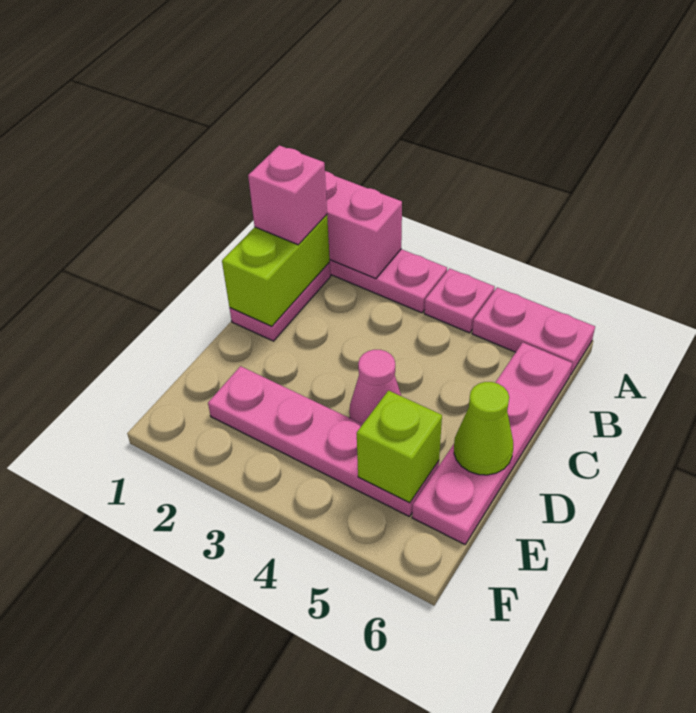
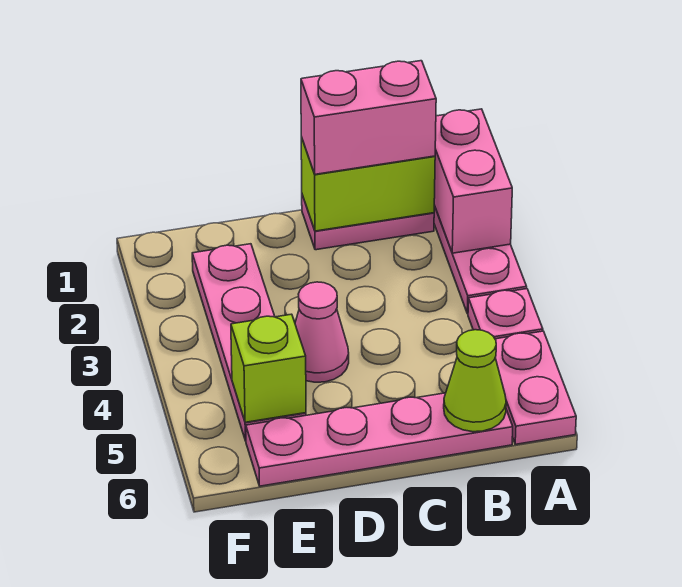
pink brick B1 level 3 -> pink brick B1:C1 level 3
lime cone D6 level 2 -> lime cone B6 level 2

